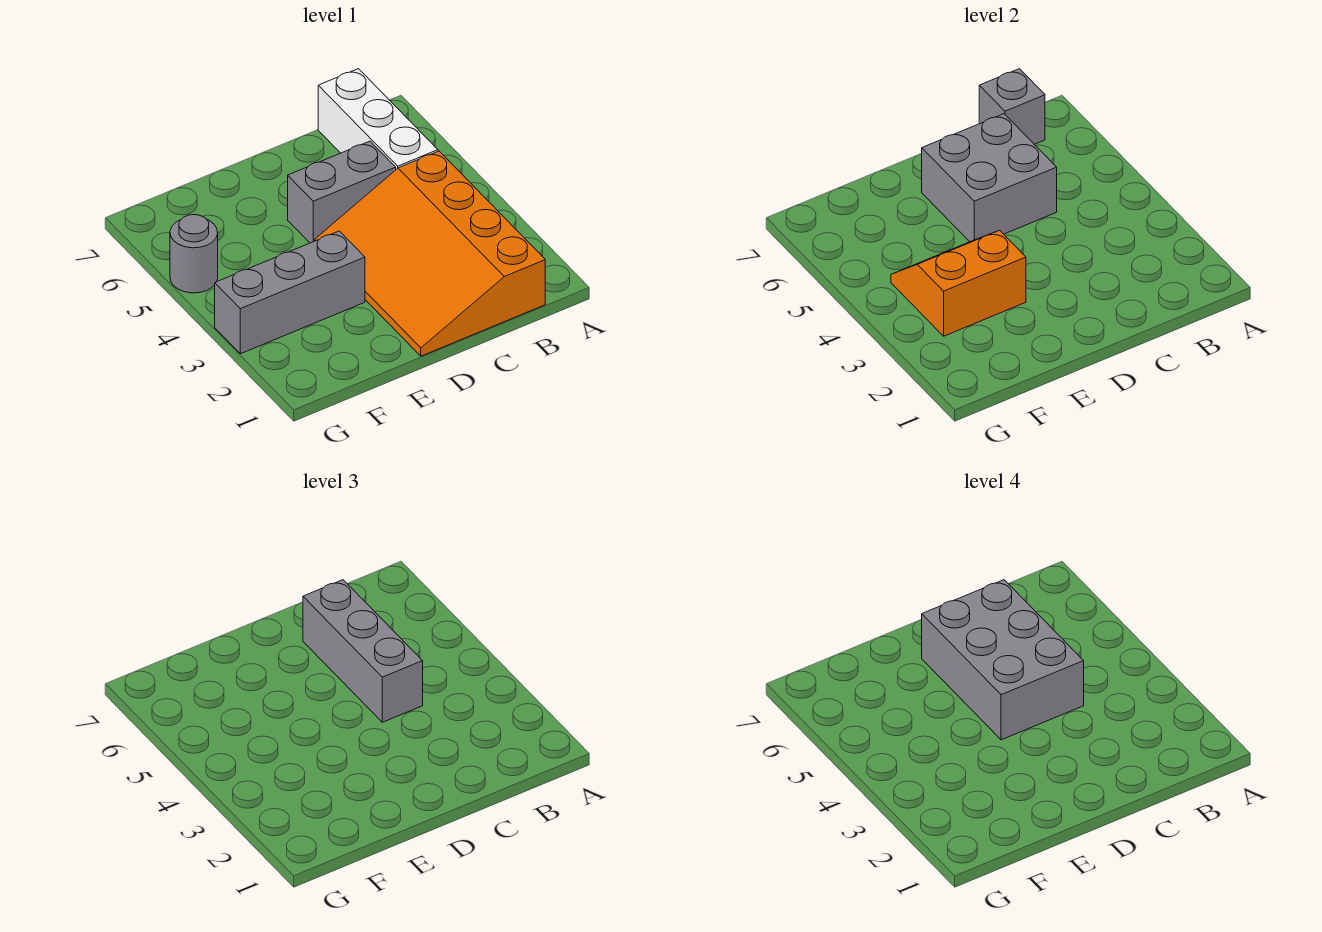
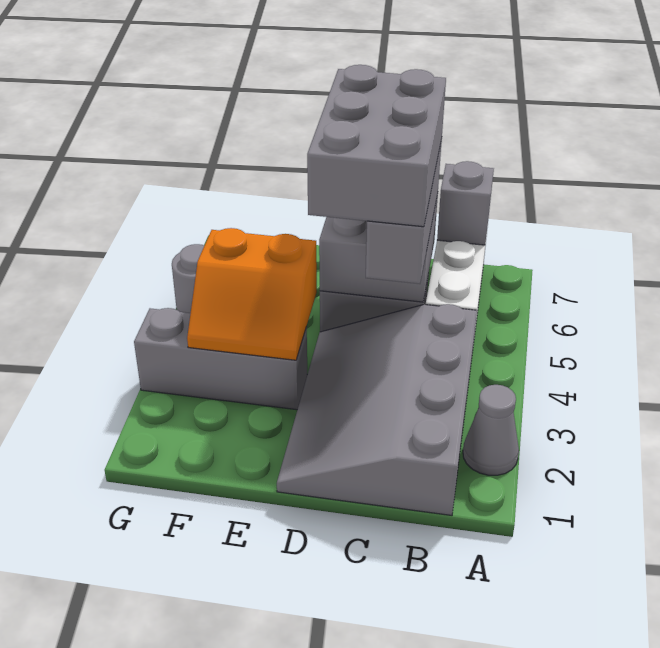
none -> grey cone A2 level 1
orange slope B1:D4 level 1 top B -> grey slope B1:D4 level 1 top B
orange slope E3:F4 level 2 top 3 -> orange slope E3:F4 level 2 top 4

